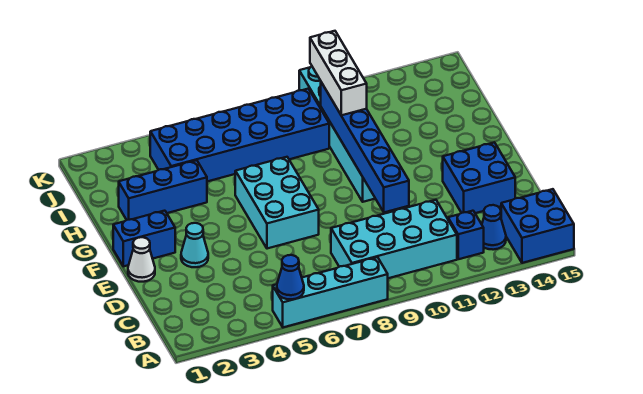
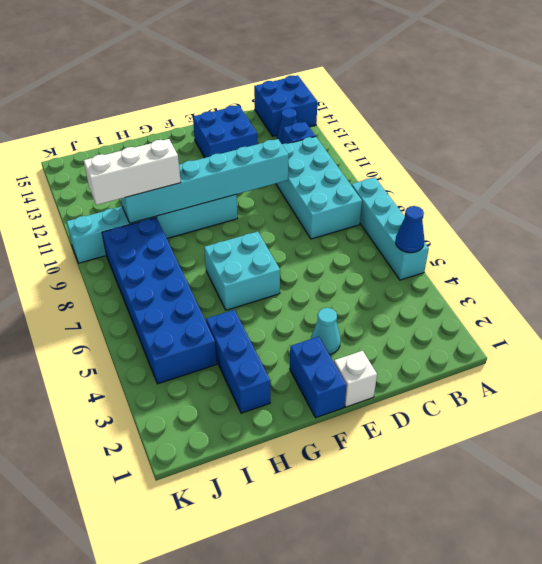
blue brick D10:I10 level 2 -> cyan brick D10:I10 level 2
white cone E1 level 1 -> white brick E1 level 1
cyan brick E6:G7 level 1 -> cyan brick F6:G7 level 1

